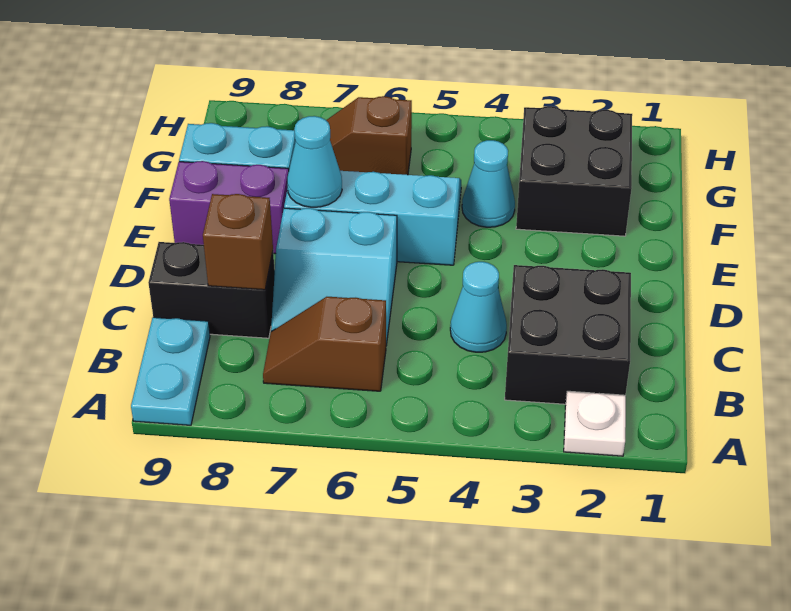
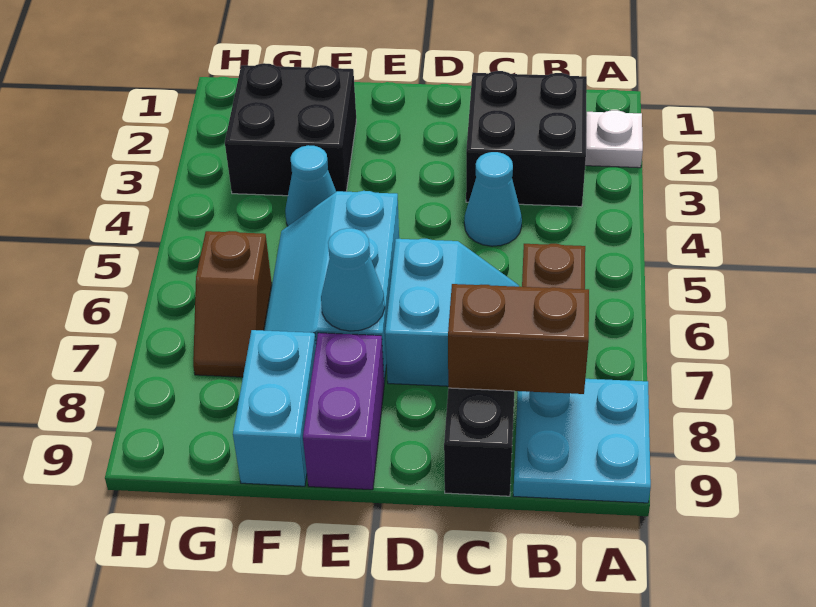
cyan plate A9:B9 level 1 -> cyan plate A8:B9 level 1
brown brick C8 level 2 -> brown brick B8:C8 level 2

